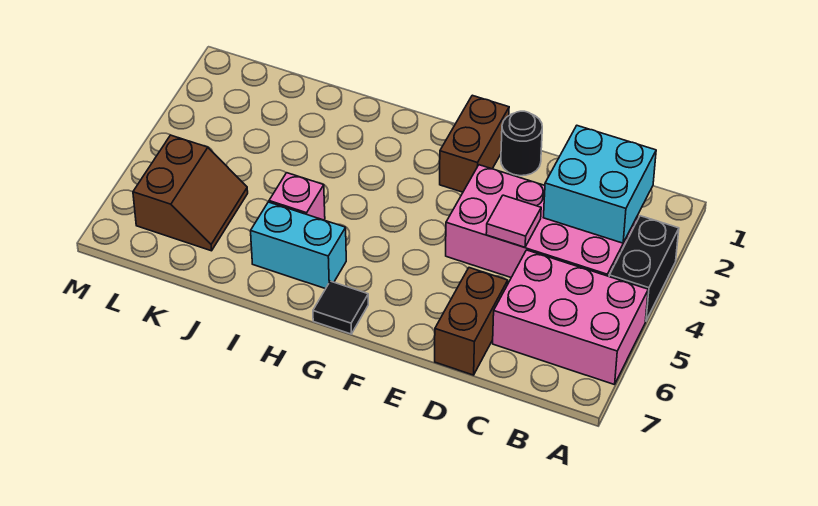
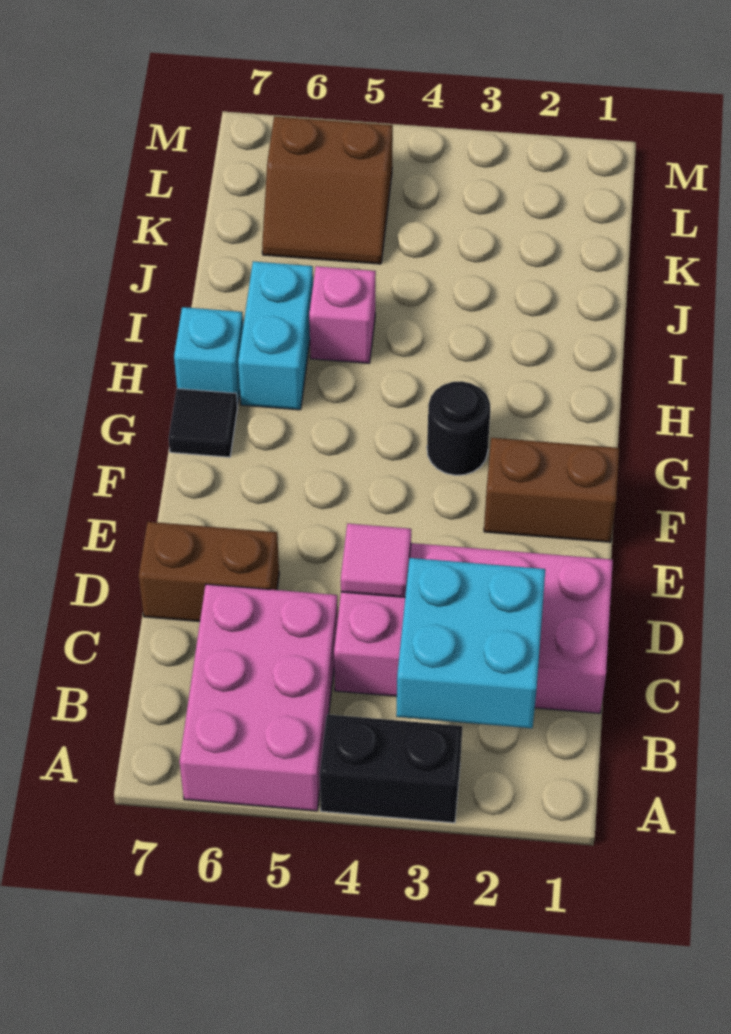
pink brick B3:E4 level 1 -> pink brick C1:D4 level 1
black round brick E1 level 1 -> black round brick G3 level 1
none -> cyan brick H7 level 1

